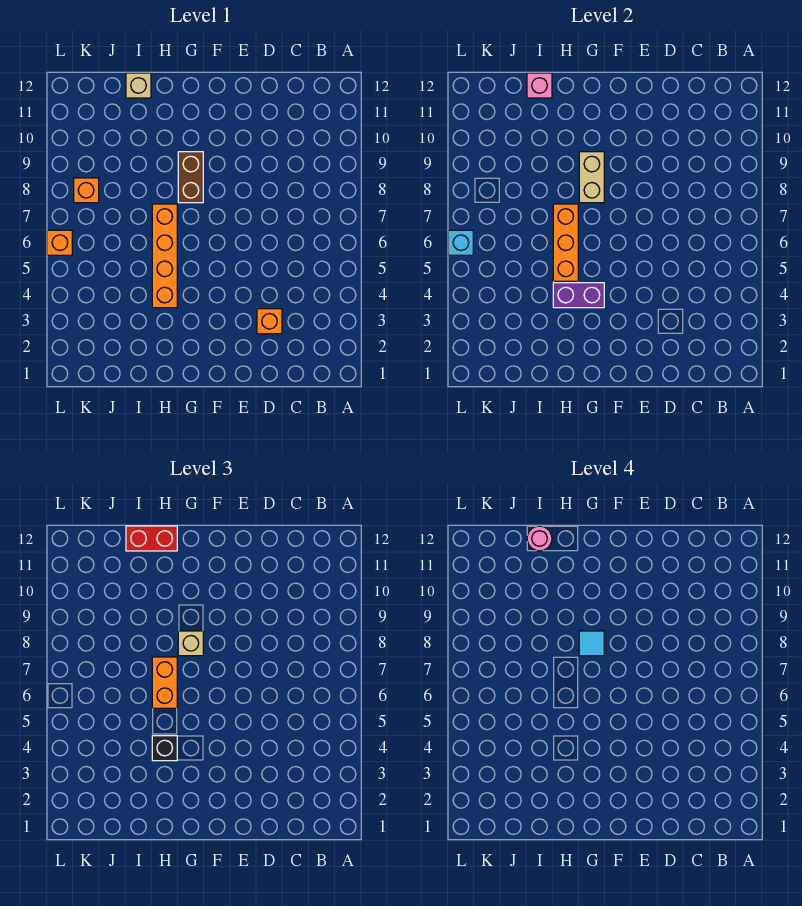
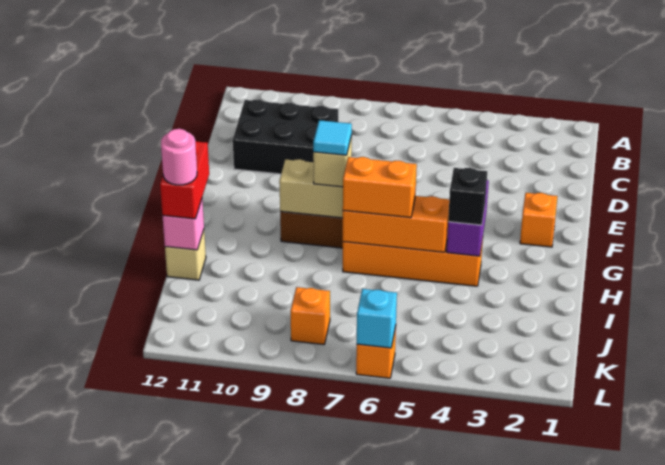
none -> black brick C9:D11 level 1
orange brick D3 level 1 -> orange brick F2 level 1

